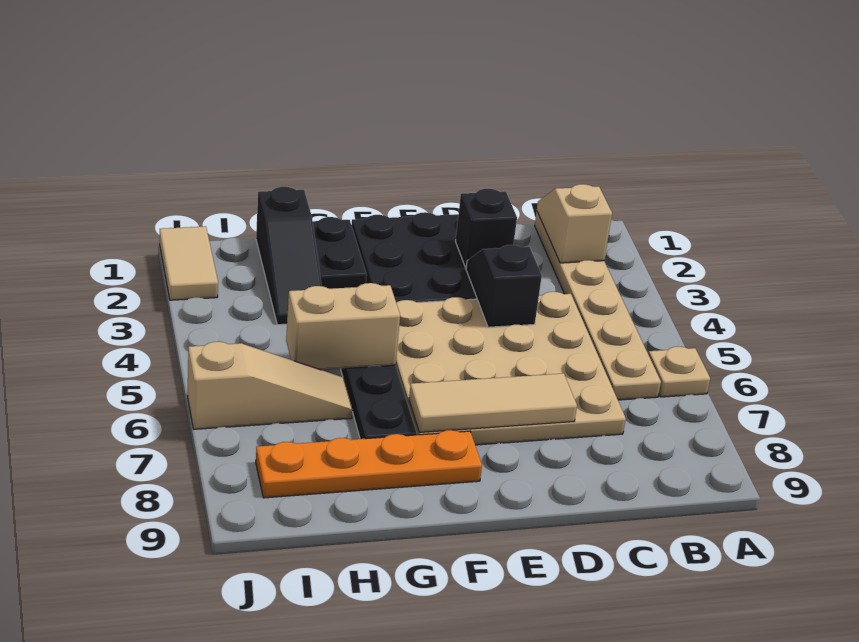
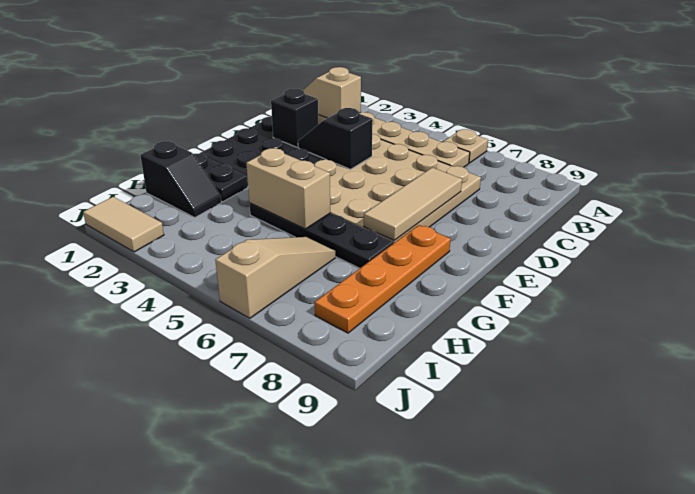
tan brick G5:H5 level 2 -> tan brick G4:G5 level 2
black slope H1:H3 level 1 top 1 -> black slope H1:H2 level 1 top 1

